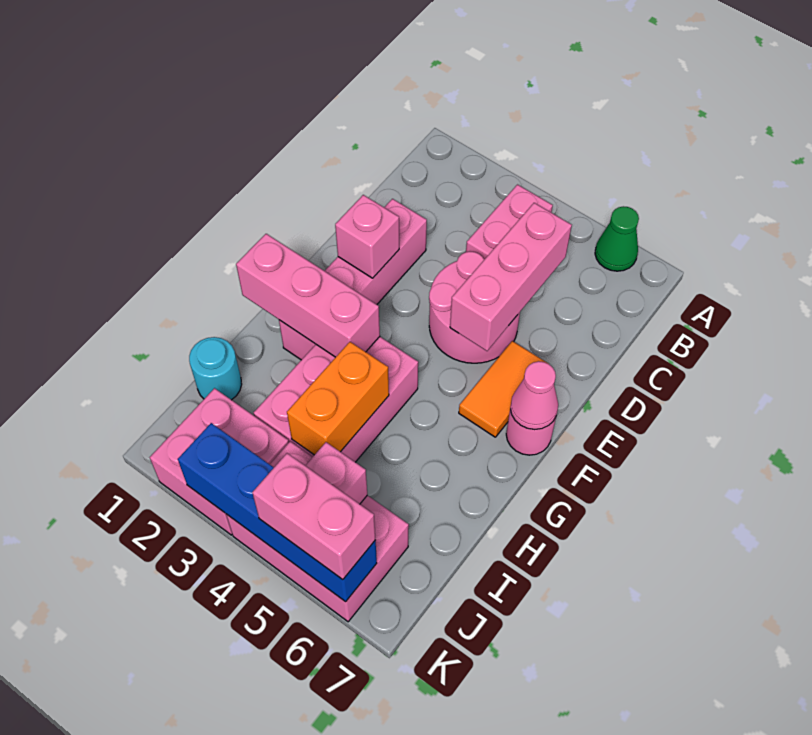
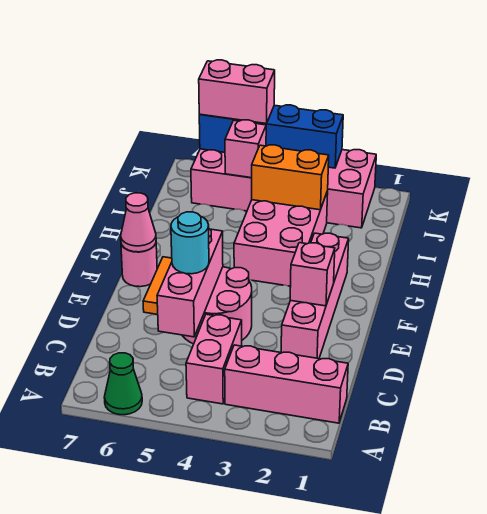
pink brick G1:G3 level 2 -> pink brick B1:B3 level 1
orange brick H4:I4 level 2 -> orange brick I3:I4 level 2
cyan round brick I1 level 1 -> cyan round brick D5 level 3

